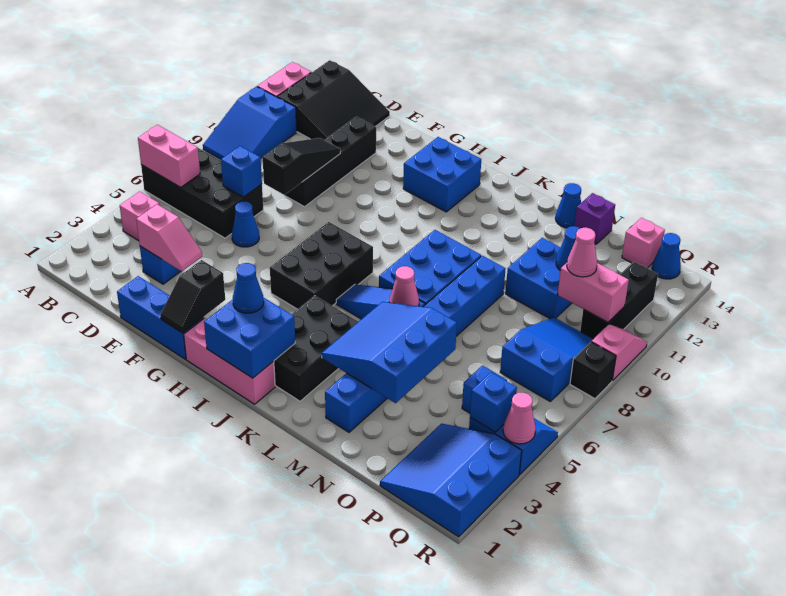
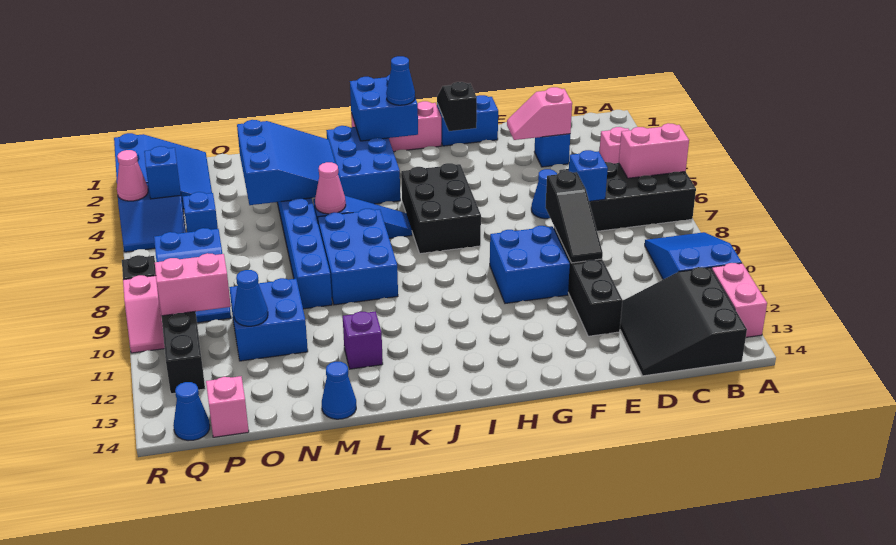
blue brick E1:G1 level 1 -> blue brick F1:G1 level 1
blue brick H12:I13 level 1 -> blue brick F9:G10 level 1
black brick J2:K4 level 1 -> blue brick J2:K4 level 1
purple brick N14 level 1 -> purple brick L12 level 1
pink cone P10 level 3 -> none

